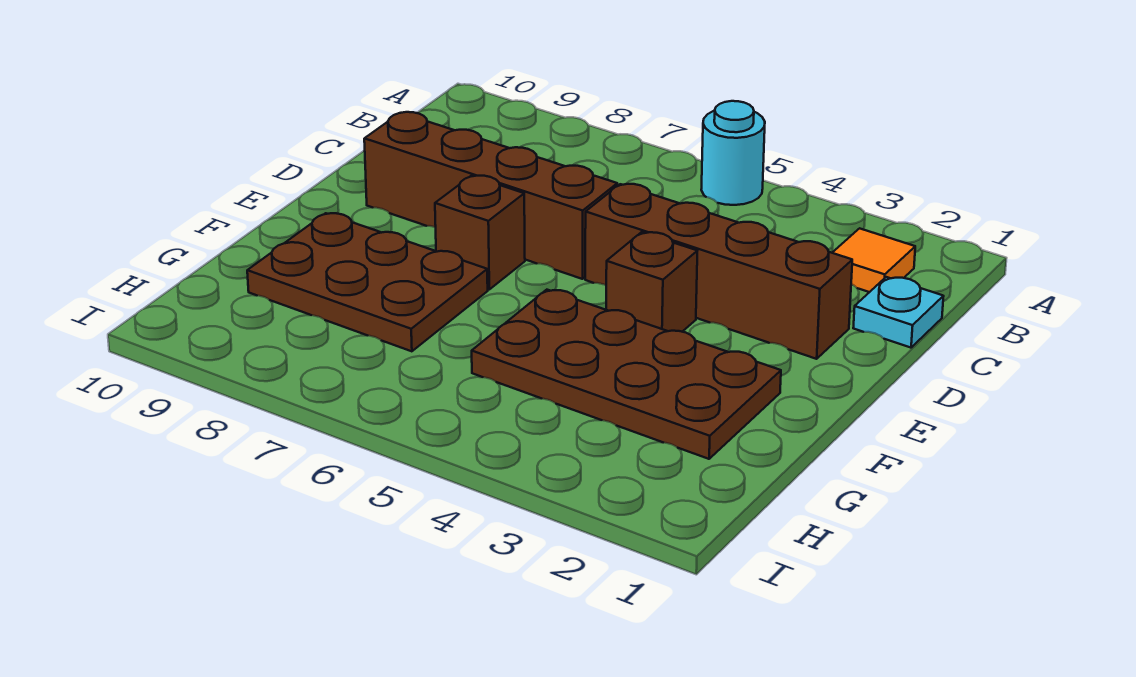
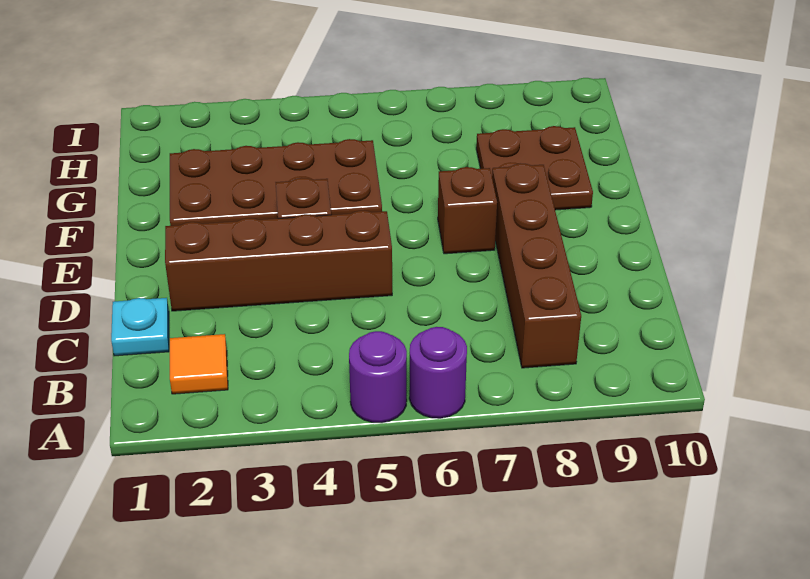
cyan round brick A5 level 1 -> purple round brick A5 level 1
none -> purple round brick A6 level 1
brown brick D6:D9 level 1 -> brown brick B8:E8 level 1
brown plate F7:G9 level 1 -> brown plate F8:G9 level 1

